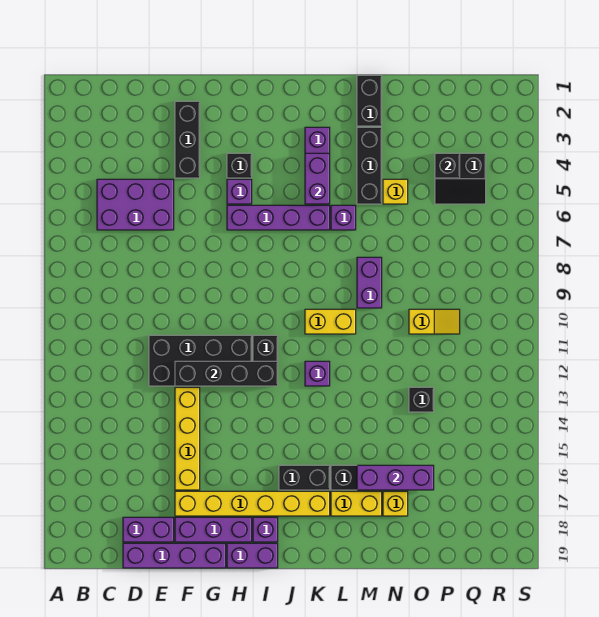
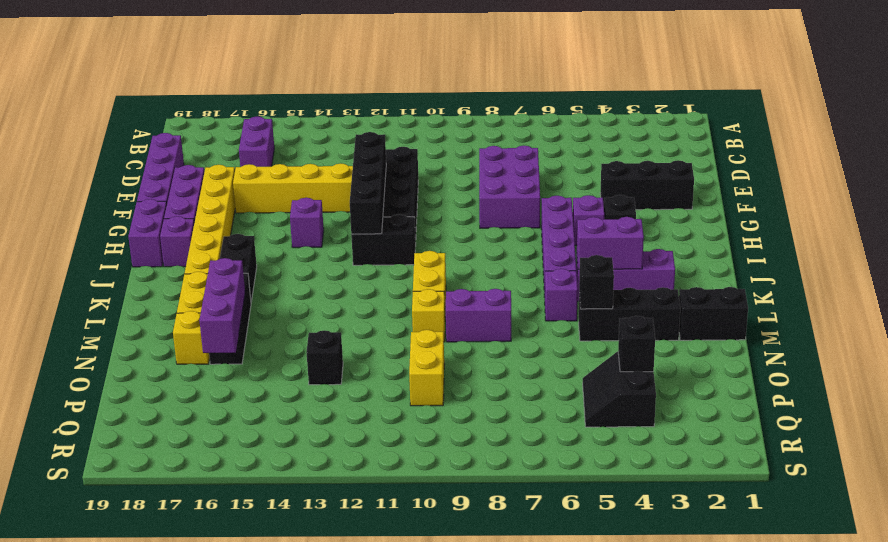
purple brick C5:E6 level 1 -> purple brick E7:G8 level 1
purple brick D18:E18 level 1 -> purple brick C16:D16 level 1
purple brick K12 level 1 -> purple brick H14 level 1
none -> black brick M5 level 2
yellow brick N5 level 1 -> yellow brick M10 level 1
yellow slope O10:P10 level 1 top O -> yellow brick O10:P10 level 1

